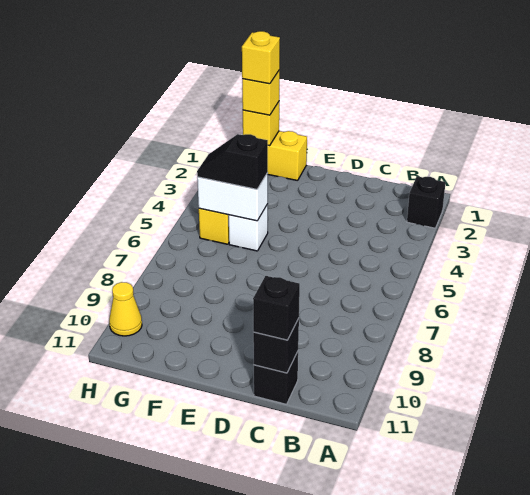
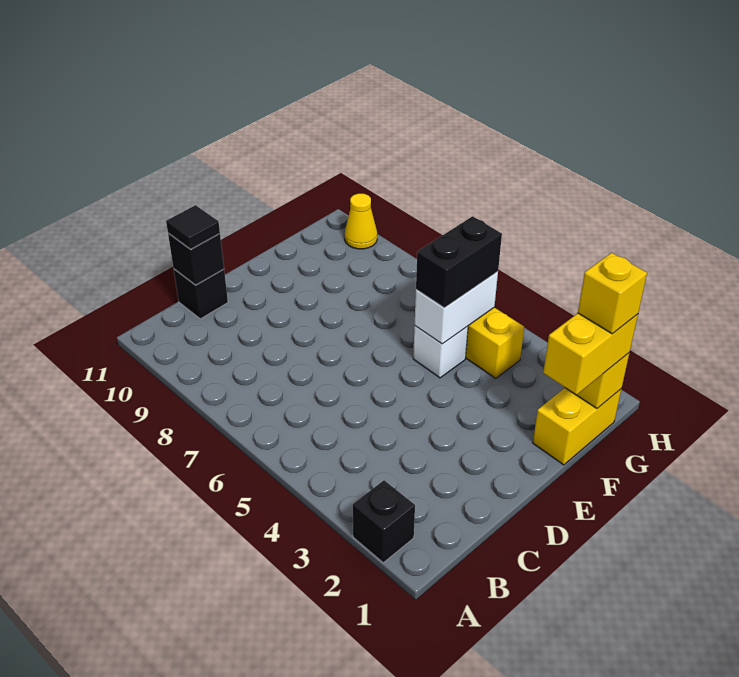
black brick C11 level 3 -> black tile C11 level 3
black slope F5:G5 level 3 top F -> black brick F5:G5 level 3
yellow brick G1 level 3 -> yellow brick F1:G1 level 3

